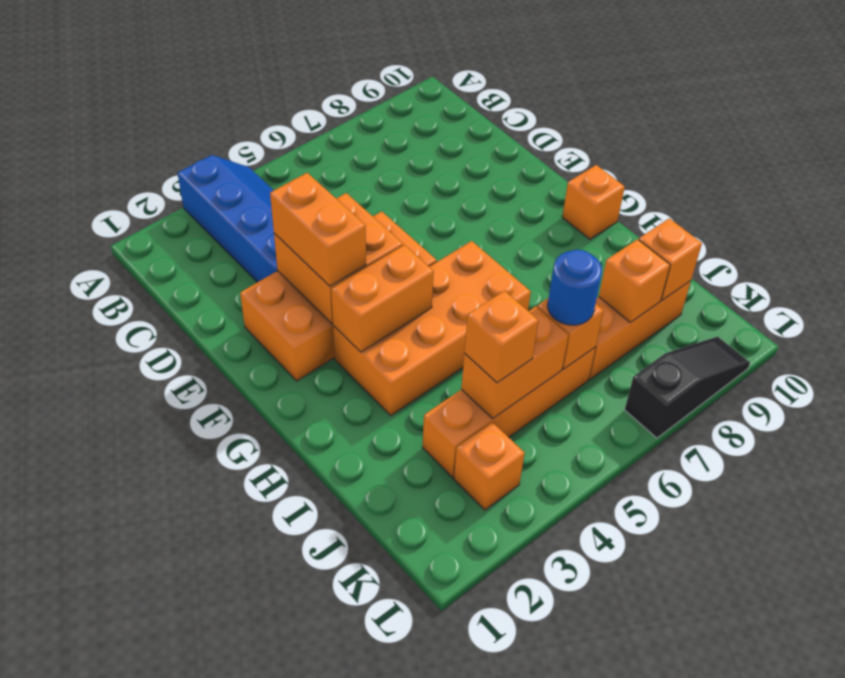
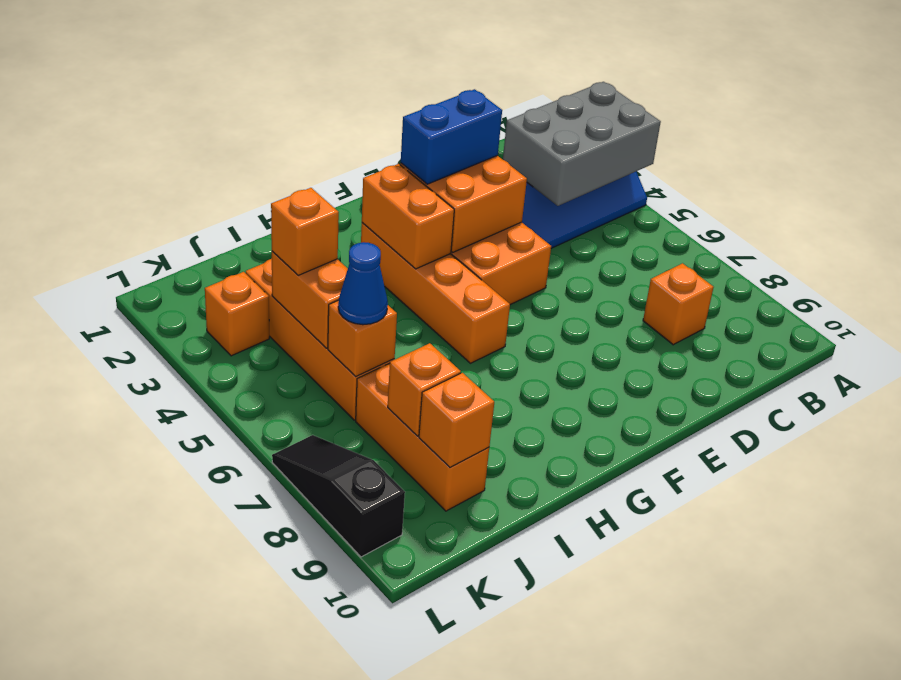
none -> grey brick A3:C4 level 2
orange brick E3:F3 level 3 -> blue brick E3:F3 level 3
orange brick G3:H6 level 1 -> orange brick G3:G6 level 1
orange brick G10 level 1 -> orange brick C8 level 1
blue round brick J6 level 3 -> blue cone J6 level 3
black slope L7:L9 level 1 top 7 -> black slope L7:L9 level 1 top 9

